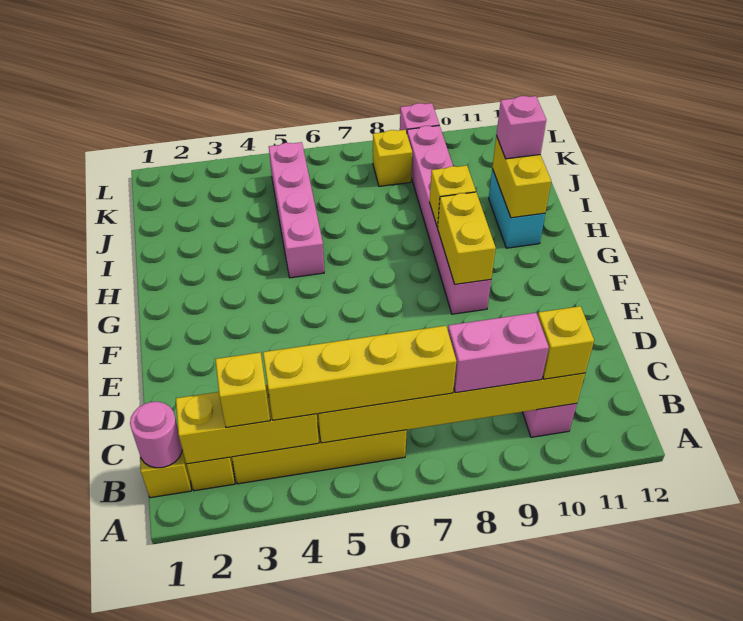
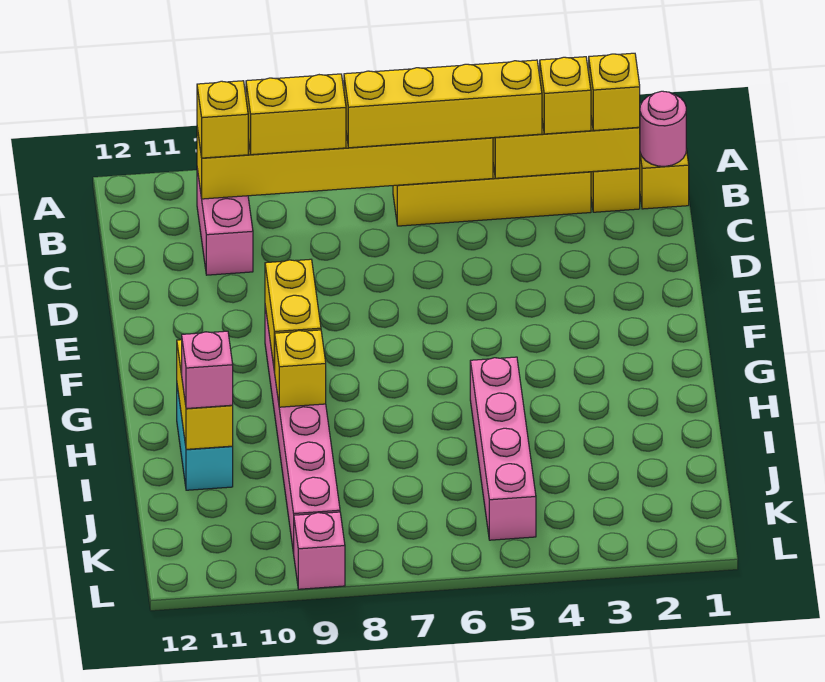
pink brick B8:B9 level 3 -> yellow brick B8:B9 level 3
yellow brick K8 level 1 -> yellow brick B2 level 3

